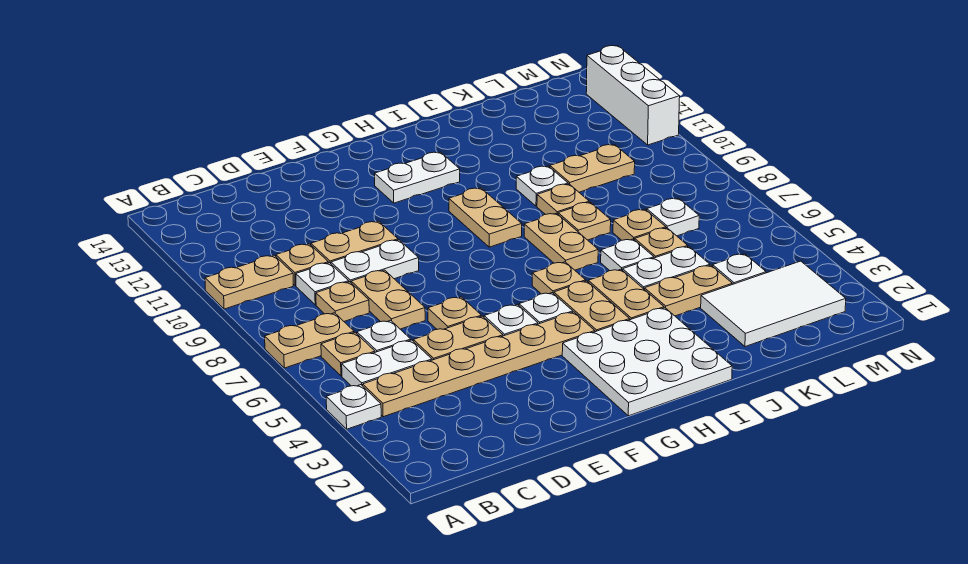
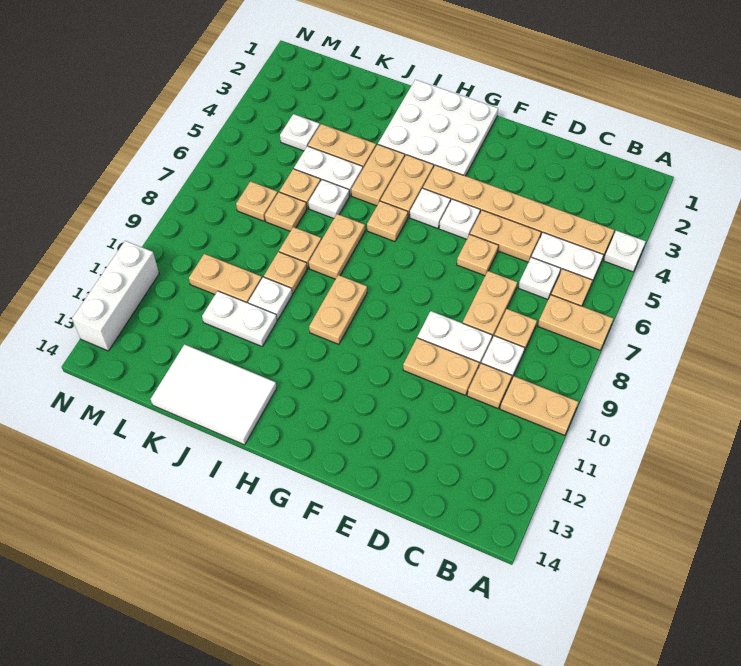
white plate G12:H12 level 1 -> white plate J11:K11 level 1
white tile K2:M3 level 1 -> white tile I13:K14 level 1
white plate L7 level 1 -> tan plate L7 level 1

